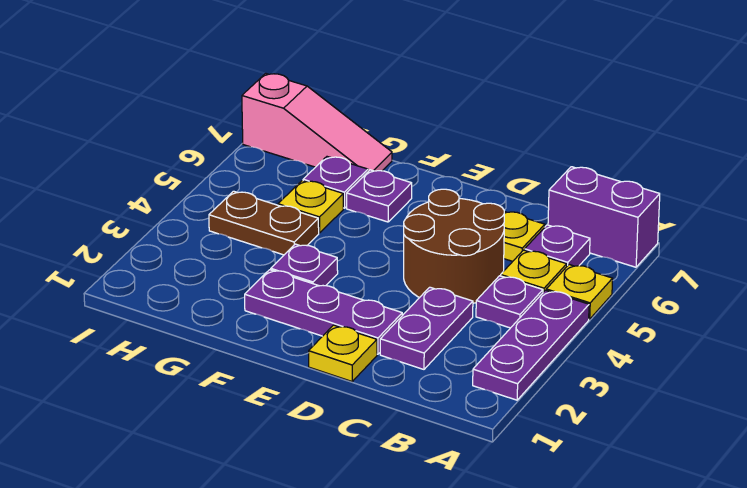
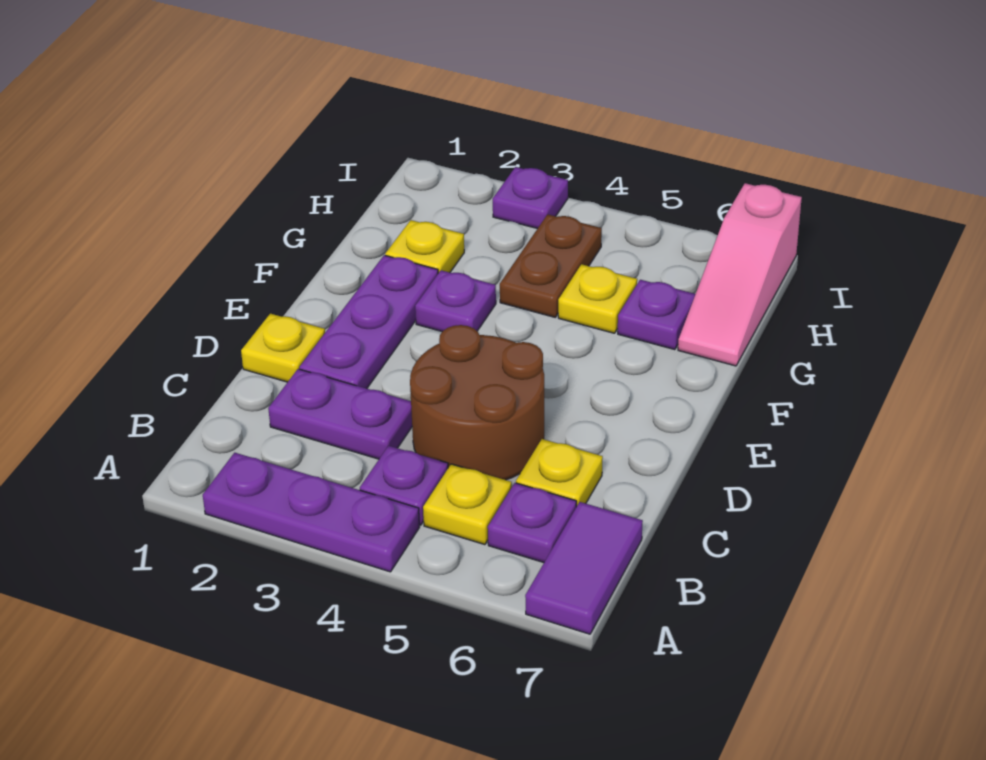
yellow plate A5 level 1 -> yellow plate G2 level 1
purple brick A7:B7 level 1 -> purple tile A7:B7 level 1
purple plate F6 level 1 -> purple plate I3 level 1

